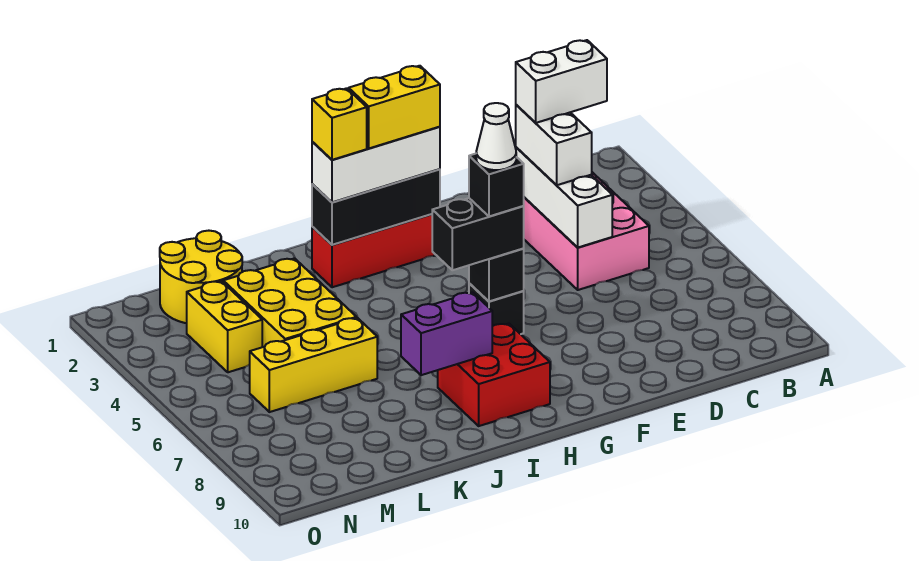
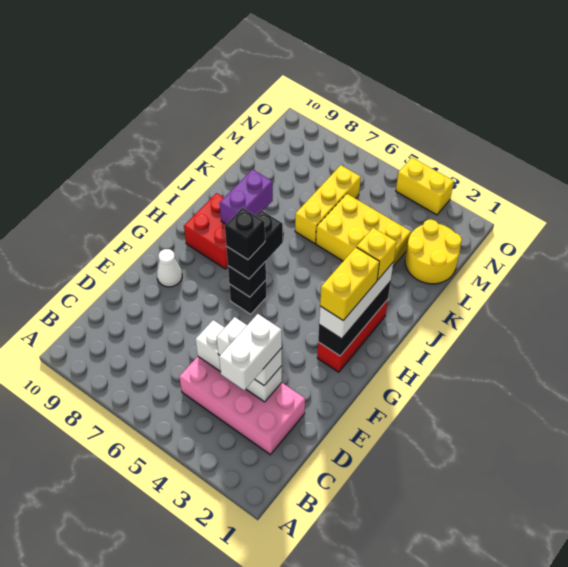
white cone G6 level 5 -> white cone F9 level 1
yellow brick M3:M4 level 1 -> yellow brick O3:O4 level 1

